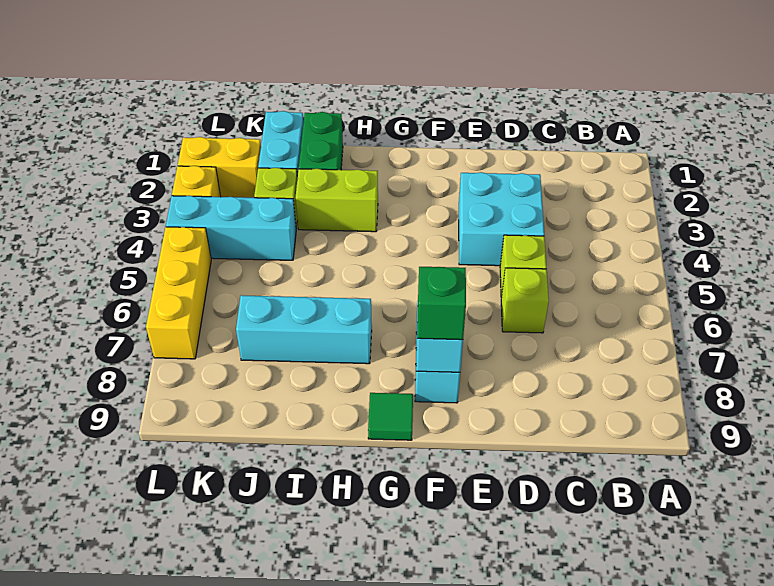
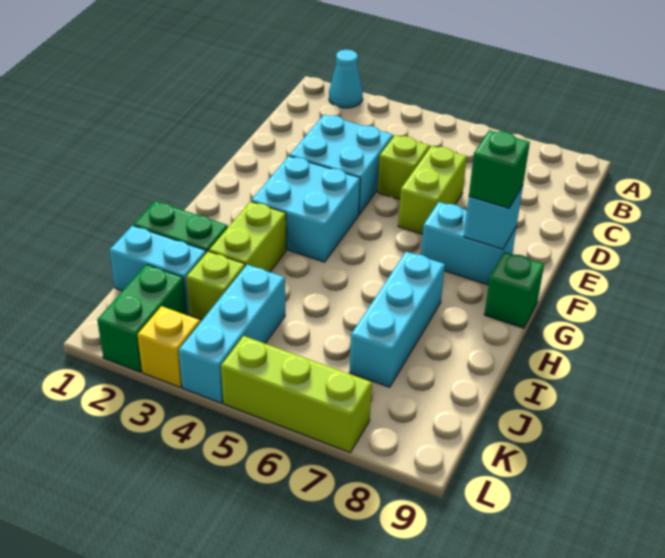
none -> cyan cone A2 level 1
lime brick D6 level 1 -> lime brick D6:E6 level 1
none -> cyan brick F3:G4 level 1
green tile G9 level 1 -> green brick G9 level 1
yellow brick K2:L2 level 1 -> green brick K2:L2 level 1
yellow brick L5:L7 level 1 -> lime brick L5:L7 level 1

